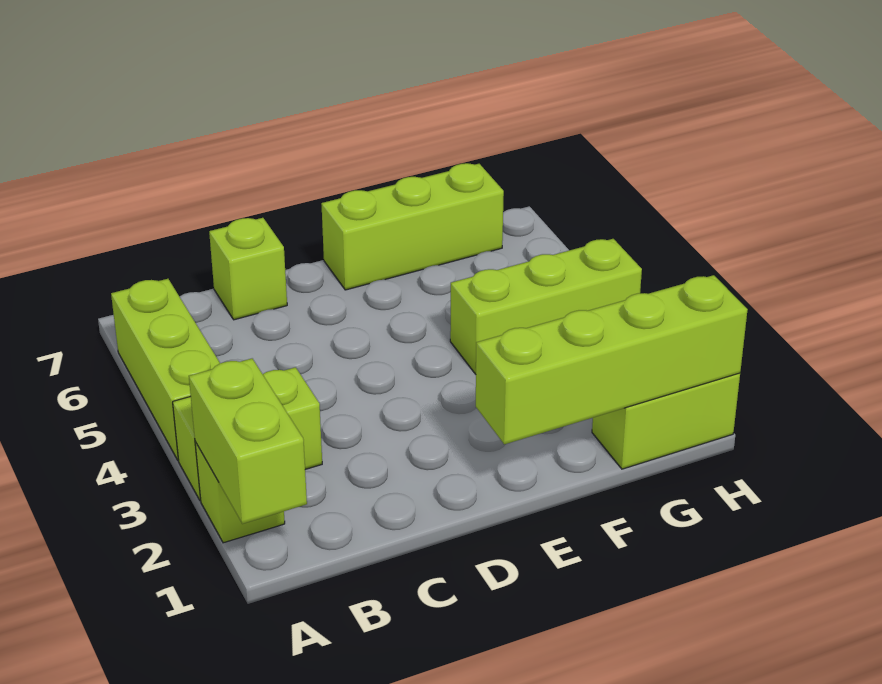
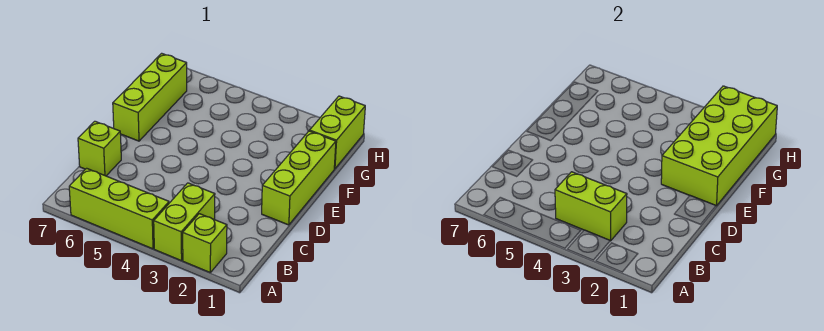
lime brick A1:A2 level 2 -> lime brick B3:B4 level 2
lime brick E1:H1 level 2 -> lime brick E1:H2 level 2
lime brick F4:H4 level 1 -> lime brick D1:F1 level 1

